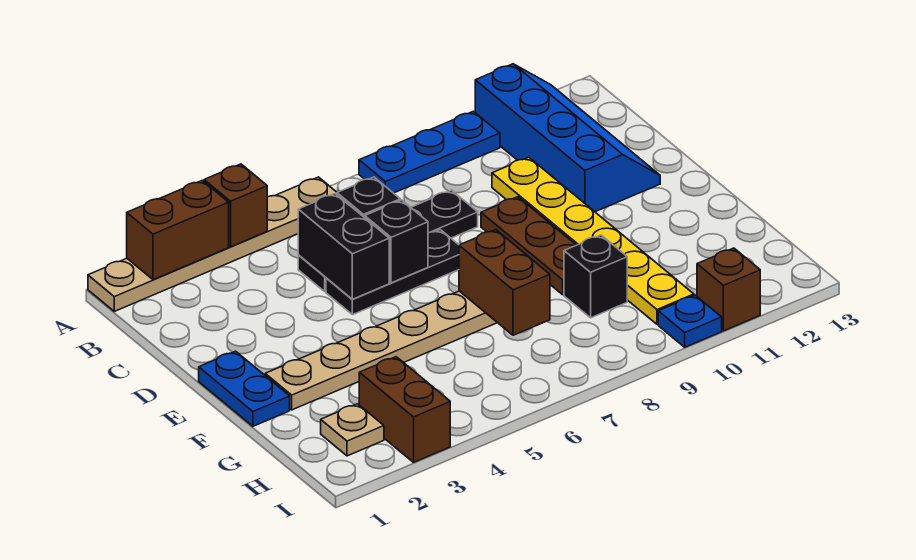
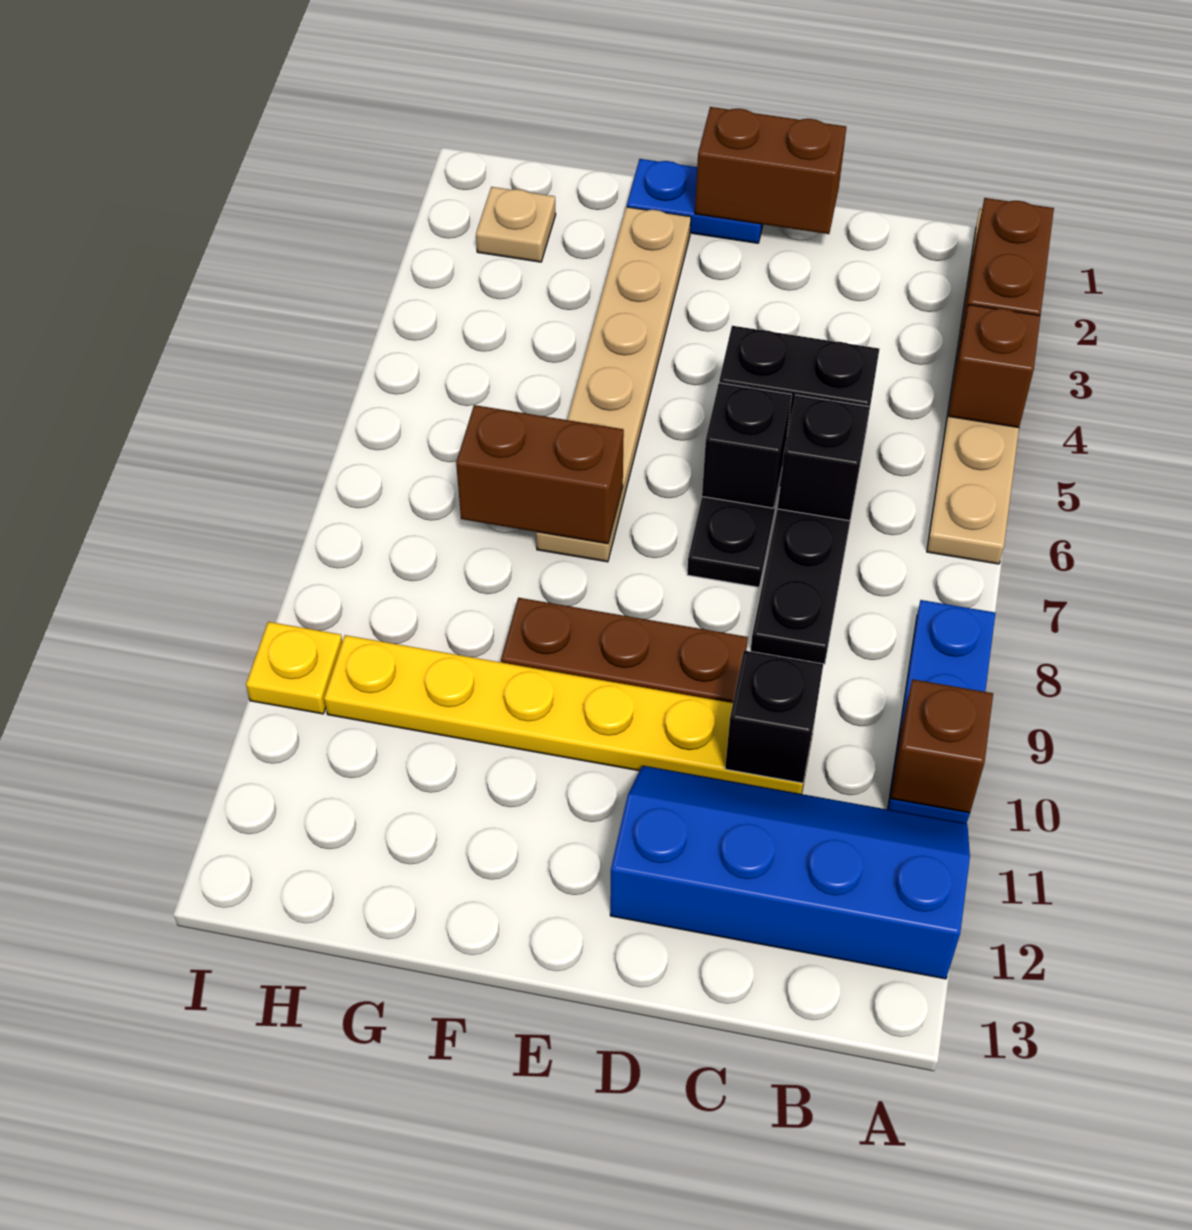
blue slope A11:D12 level 1 top 11 -> blue slope A11:D12 level 1 top 12
black brick G9 level 1 -> black brick C10 level 2
brown brick H3:I3 level 1 -> brown brick D1:E1 level 2
blue plate I10 level 1 -> yellow plate I10 level 1
brown brick I11 level 1 -> brown brick A10 level 2

